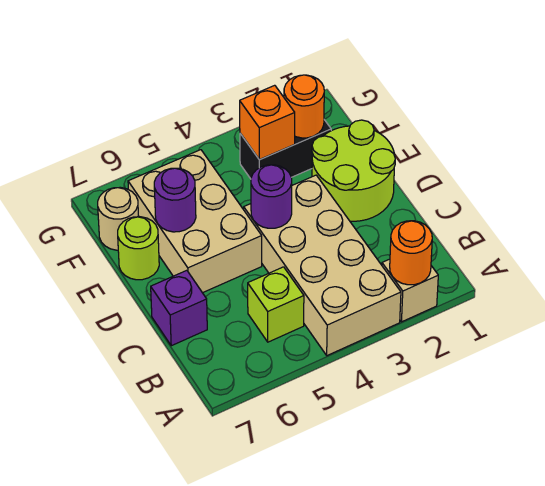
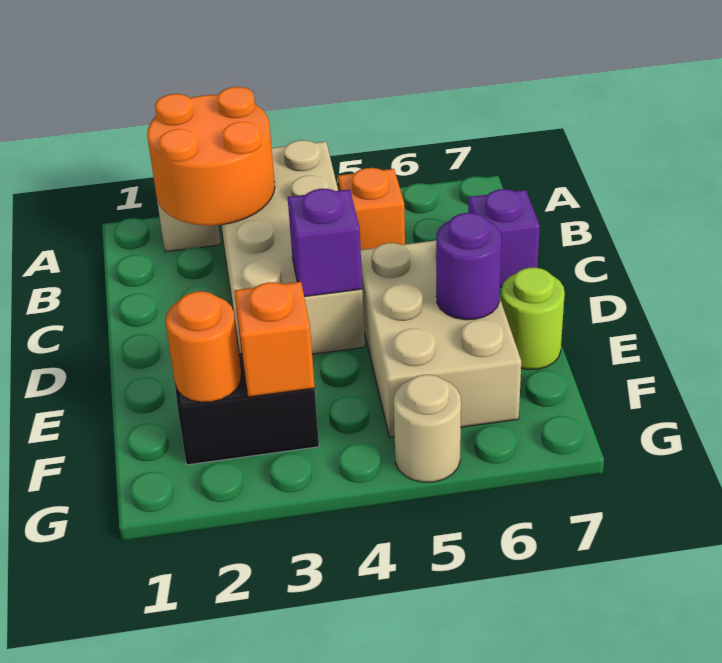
orange round brick A2 level 2 -> orange round brick A2:B3 level 2
lime brick B5 level 1 -> orange brick B5 level 1
lime round brick D1:E2 level 1 -> none
purple round brick D4 level 2 -> purple brick D4 level 2
tan round brick F7 level 1 -> tan round brick G5 level 1

